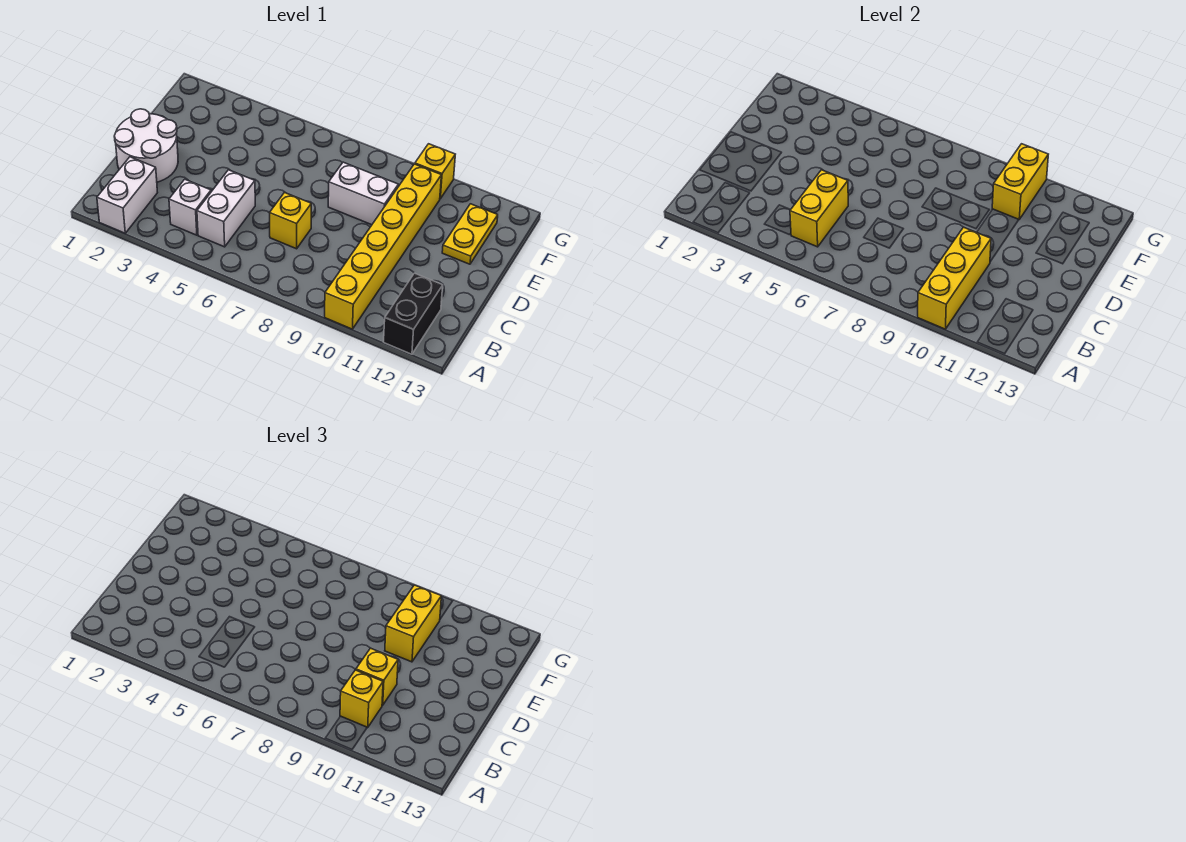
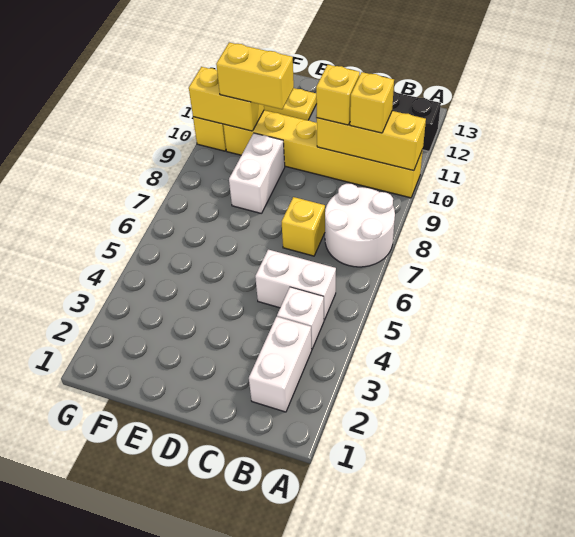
white brick A2:B2 level 1 -> white brick B2:B3 level 1
yellow brick B5:C5 level 2 -> none
white round brick C1:D2 level 1 -> white round brick A7:B8 level 1

